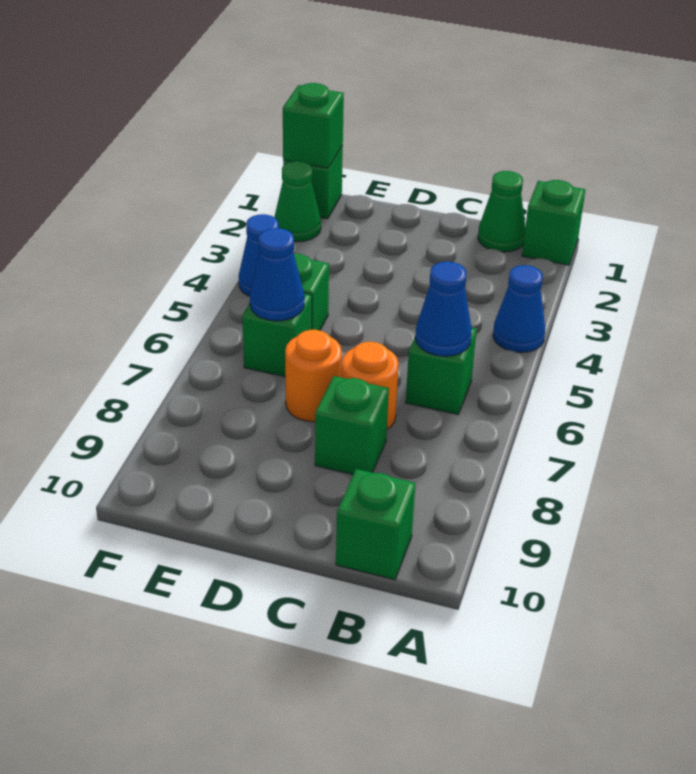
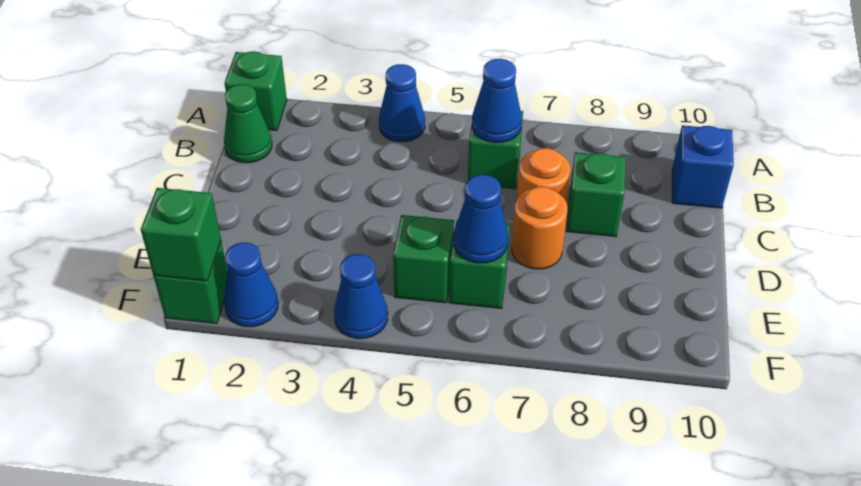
green brick B10 level 1 -> blue brick B10 level 1
green cone F2 level 1 -> blue cone F2 level 1

